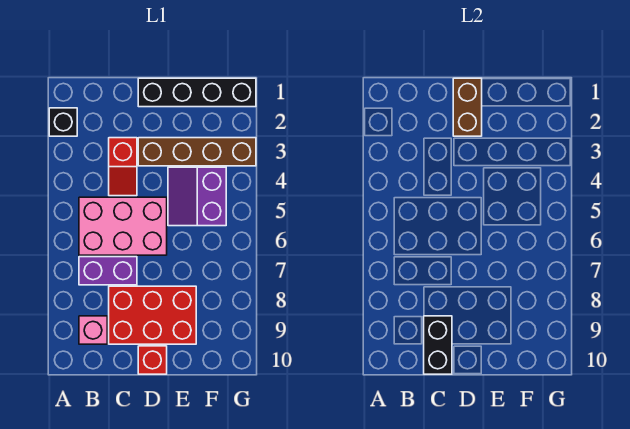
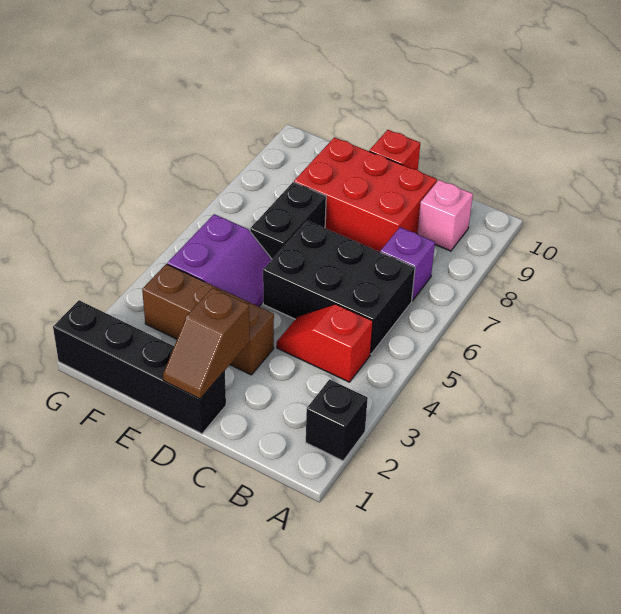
pink brick B5:D6 level 1 -> black brick B5:D6 level 1
purple brick B7:C7 level 1 -> purple brick B7 level 1
red slope C3:C4 level 1 top 3 -> red slope B4:C4 level 1 top B
black brick C9:C10 level 2 -> black brick E6:E7 level 1
brown brick D1:D2 level 2 -> brown slope D1:D2 level 2 top 2
brown brick D3:G3 level 1 -> brown brick D3:F3 level 1

